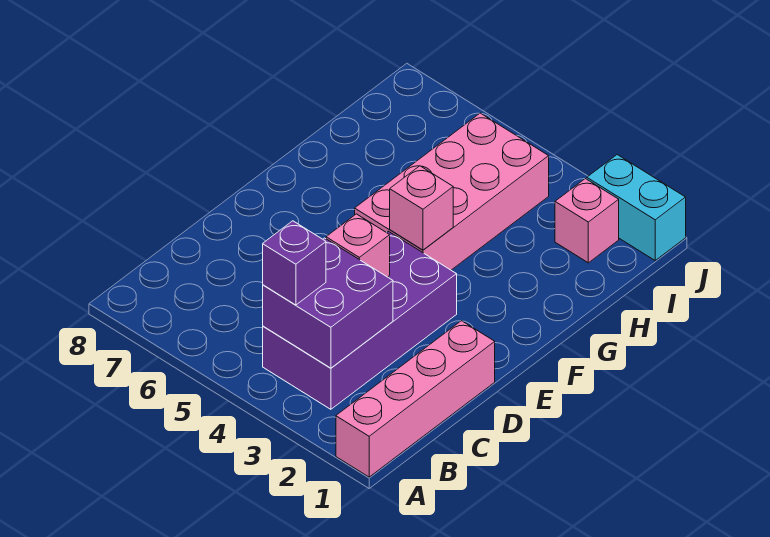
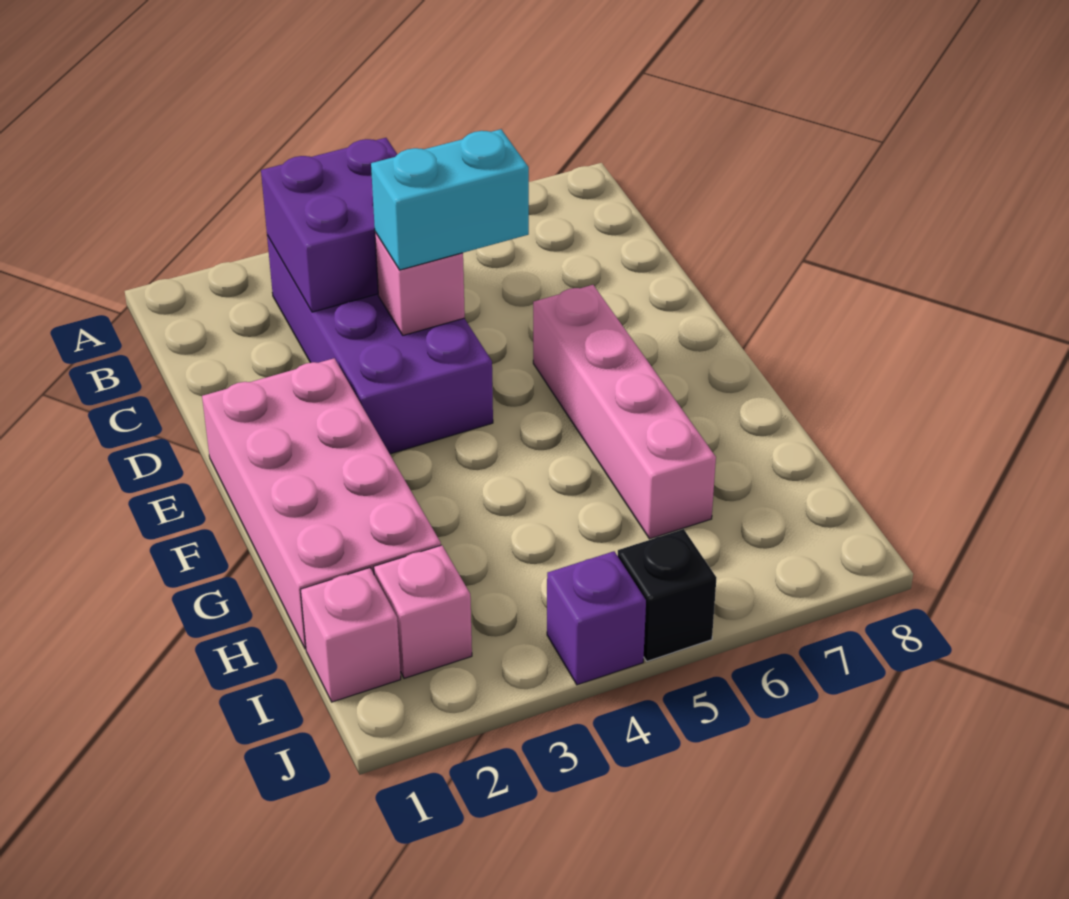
pink brick A1:D1 level 1 -> pink brick E6:H6 level 1
purple brick B4 level 3 -> purple brick J4 level 1
pink brick F4:I5 level 1 -> pink brick E1:H2 level 1
pink brick F4 level 2 -> pink brick I1 level 1
cyan brick J1:J2 level 1 -> cyan brick D4:D5 level 3
none -> black brick J5 level 1

